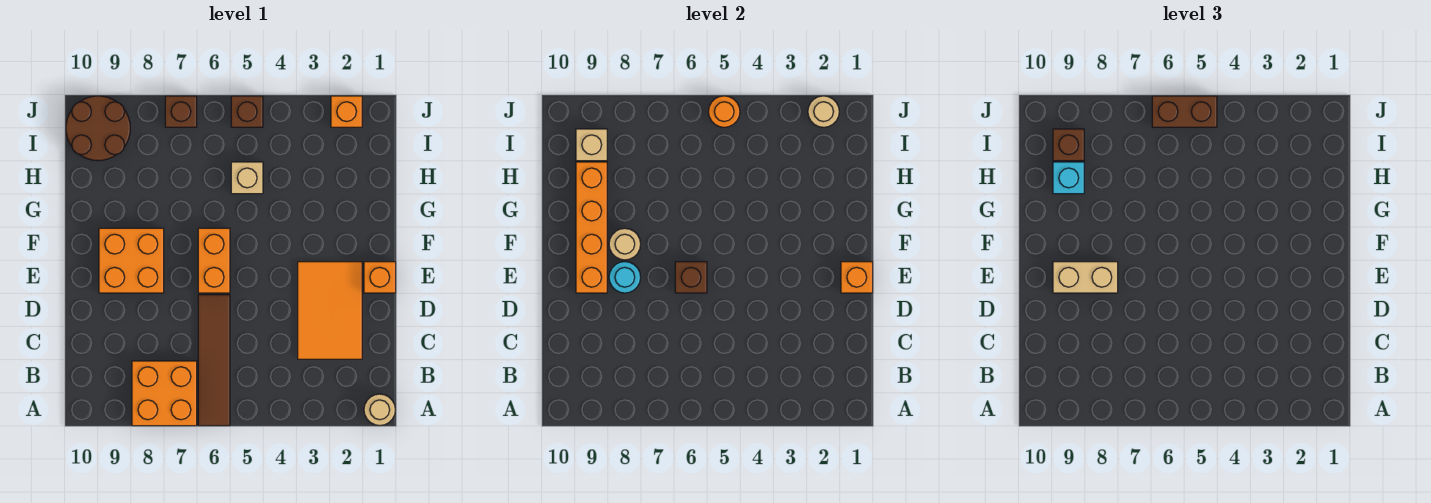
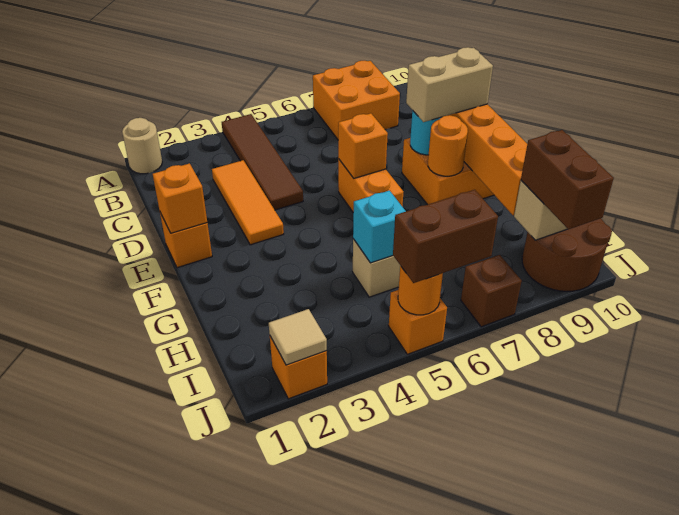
brown tile A6:D6 level 1 -> brown tile A4:D4 level 1
orange tile C2:E3 level 1 -> orange tile C3:E3 level 1
brown brick E6 level 2 -> orange brick E6 level 2
tan round brick F8 level 2 -> orange round brick F8 level 2
cyan brick H9 level 3 -> cyan brick H5 level 2
brown brick I9 level 3 -> brown brick I9:J9 level 3
tan round brick J2 level 2 -> tan tile J2 level 2
brown brick J5 level 1 -> orange brick J5 level 1

